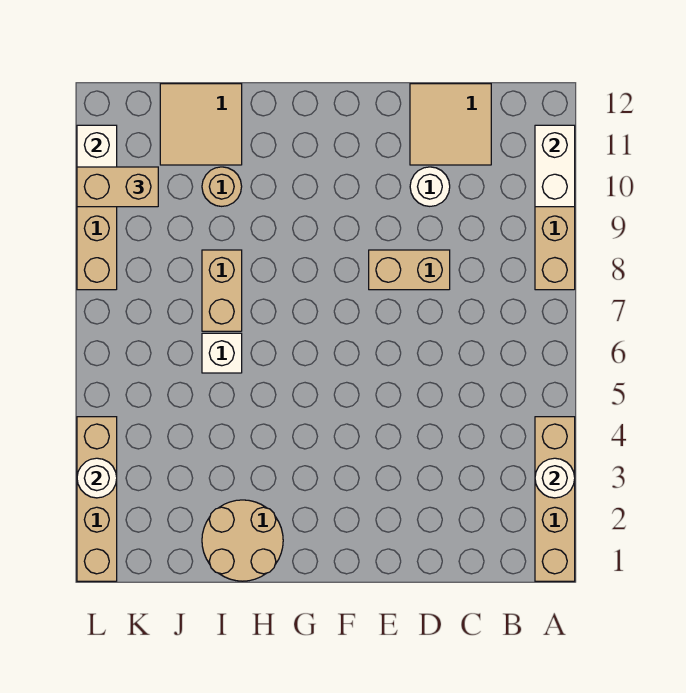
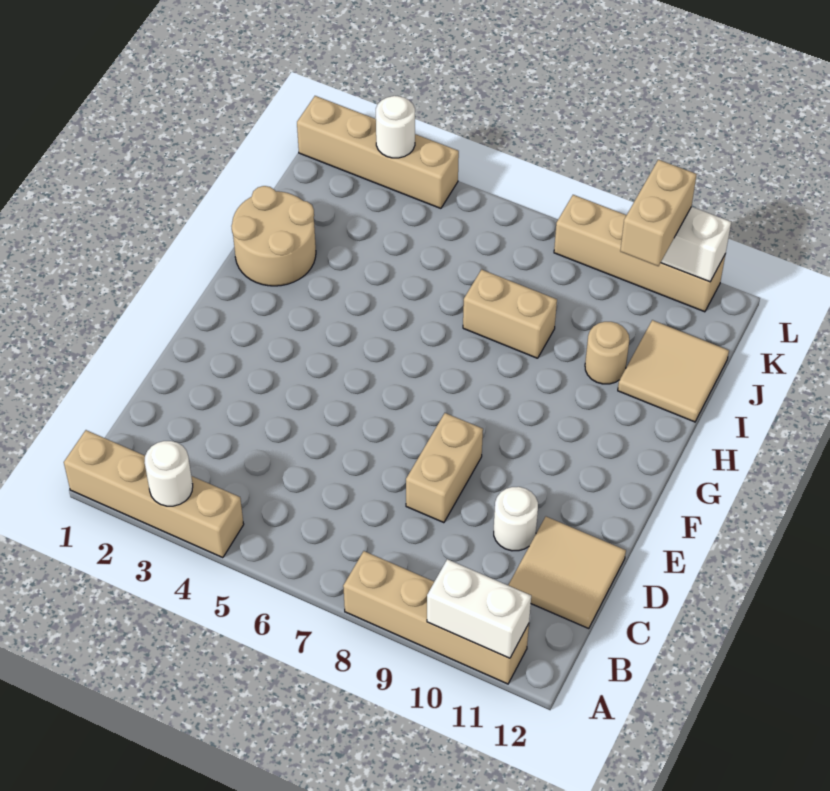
white brick I6 level 1 -> none

